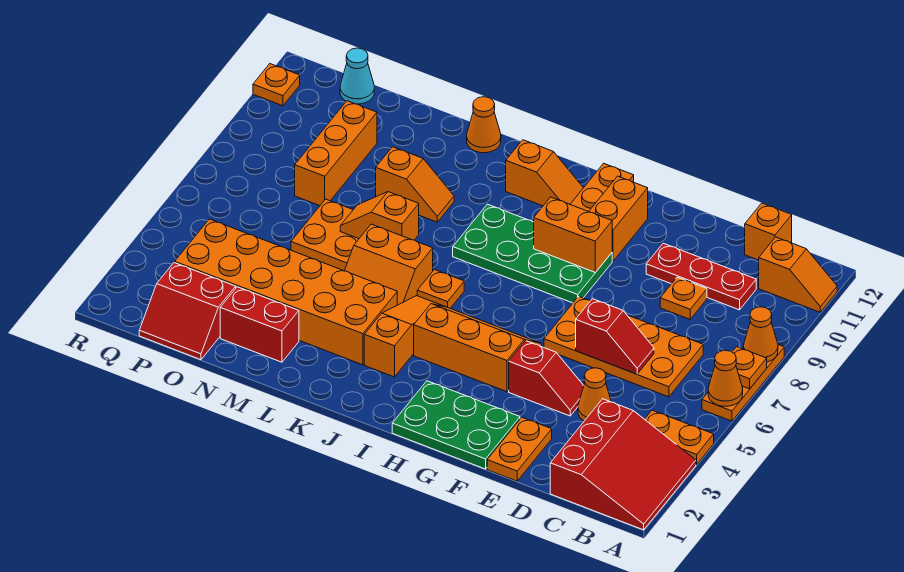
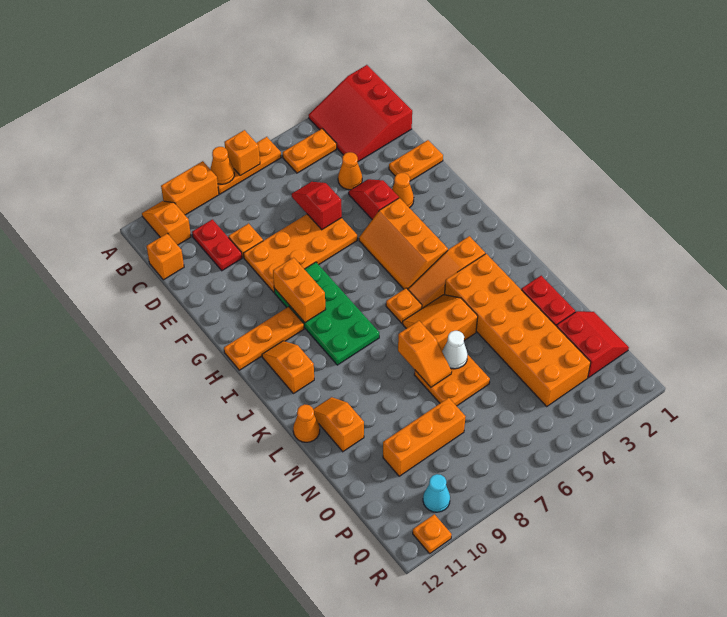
red slope A1:C3 level 1 top C -> red slope A1:C3 level 1 top 1
orange plate A4:B4 level 1 -> orange plate B4:B5 level 1
orange cone A6 level 2 -> orange cone F3 level 1
orange plate A7 level 2 -> orange brick A7 level 2
orange plate C6:F7 level 1 -> orange plate E6:F9 level 1
red plate C10:E10 level 1 -> red plate C10:D10 level 1
green plate F1:H2 level 1 -> none
orange brick G10:G11 level 1 -> orange brick A9:A10 level 1
orange slope K5:L6 level 1 top 6 -> orange slope K5:L6 level 1 top L
orange slope L9:M9 level 1 top M -> orange slope L11:M11 level 1 top M
none -> white cone M6 level 2
cyan cone P12 level 1 -> cyan cone Q10 level 1

